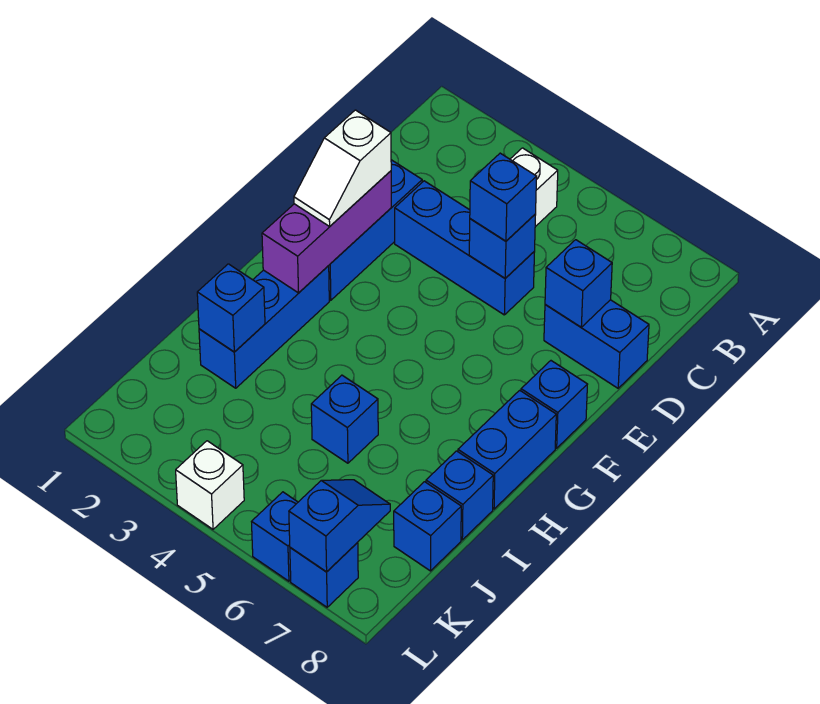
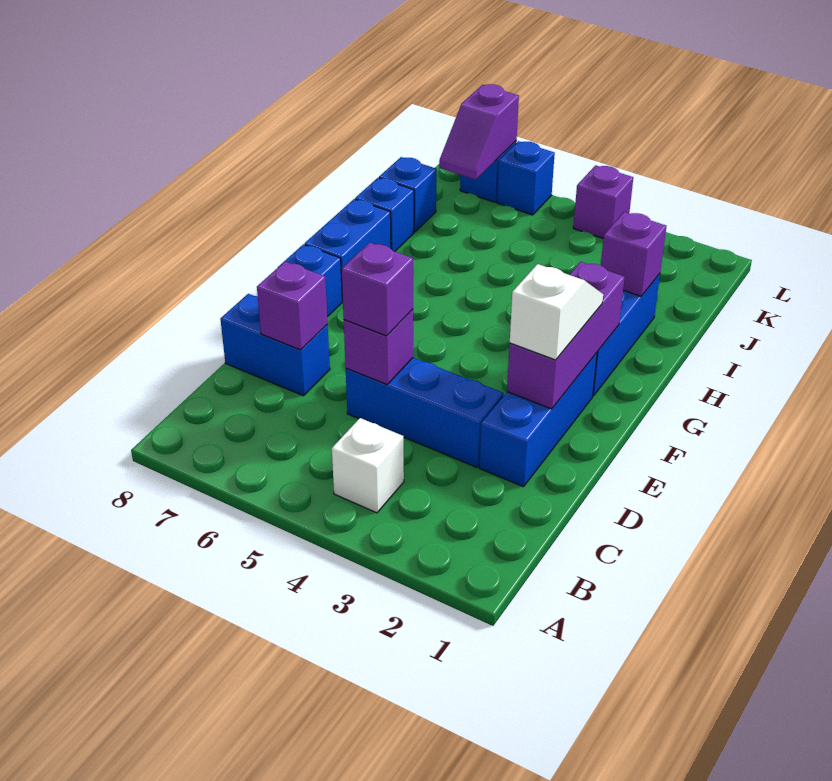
blue brick D5 level 2 -> purple brick D5 level 2
blue brick D5 level 3 -> purple brick D5 level 3
blue brick D7 level 2 -> purple brick D7 level 2
blue brick I2 level 2 -> purple brick I2 level 2
blue brick I5 level 1 -> none
blue slope K7:L7 level 2 top L -> purple slope K7:L7 level 2 top L
white brick L4 level 1 -> purple brick L4 level 1

